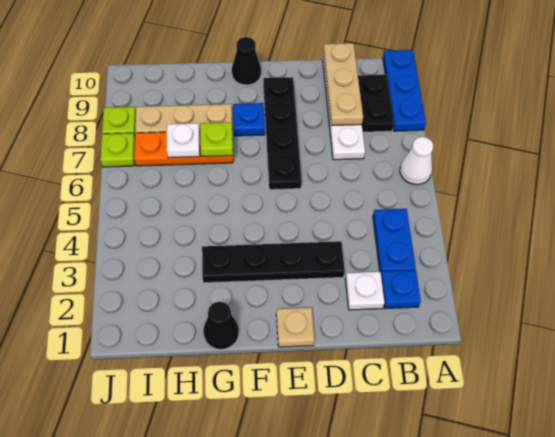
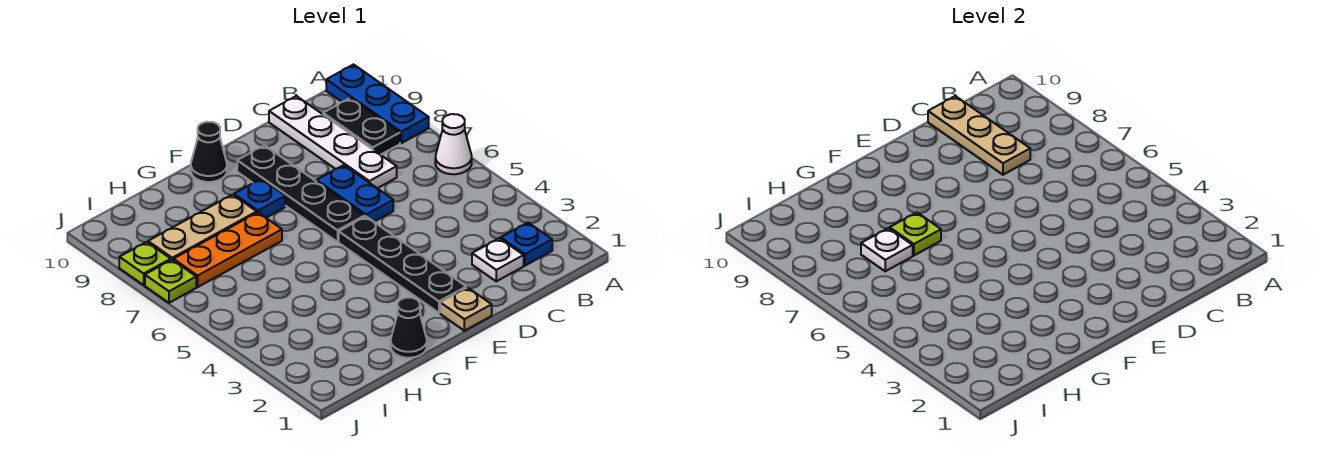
blue plate B3:B4 level 1 -> blue plate D6:D7 level 1
black plate D3:G3 level 1 -> black plate E2:E5 level 1

